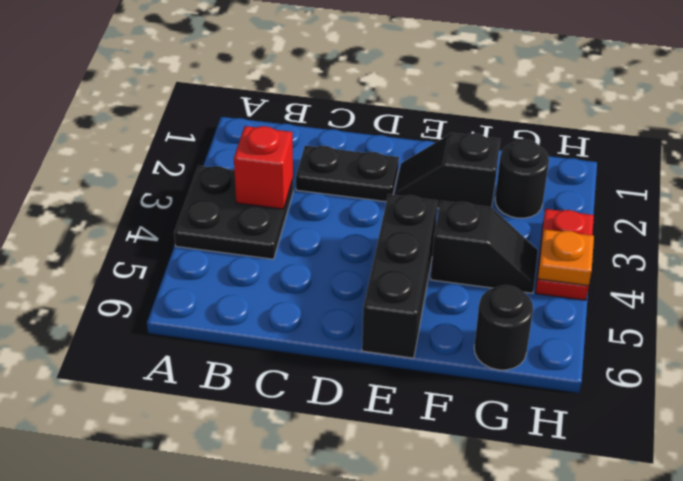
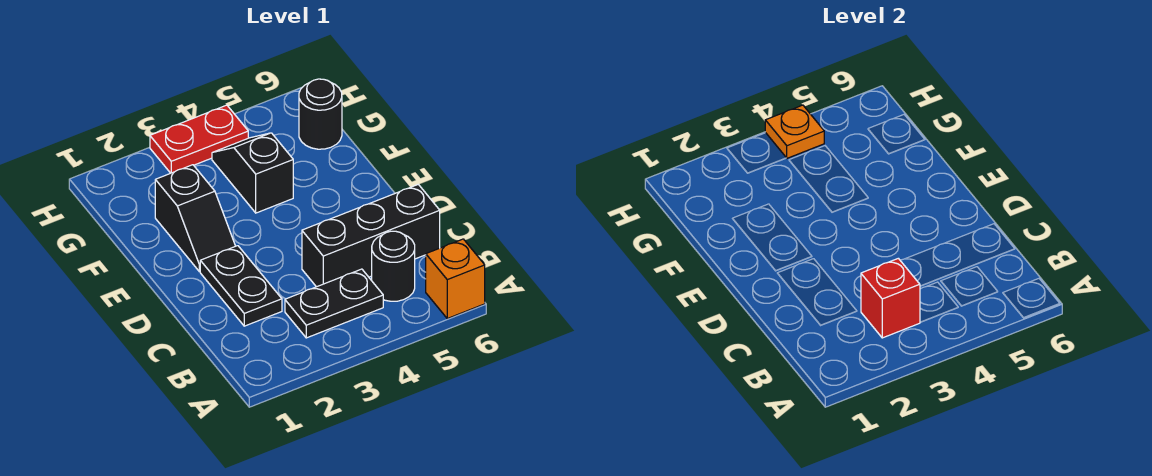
black plate A3:B4 level 1 -> black plate B3:B4 level 1
none -> orange brick A6 level 1
black brick E4:E6 level 1 -> black brick C4:C6 level 1
black round brick G2 level 1 -> black round brick B5 level 1

